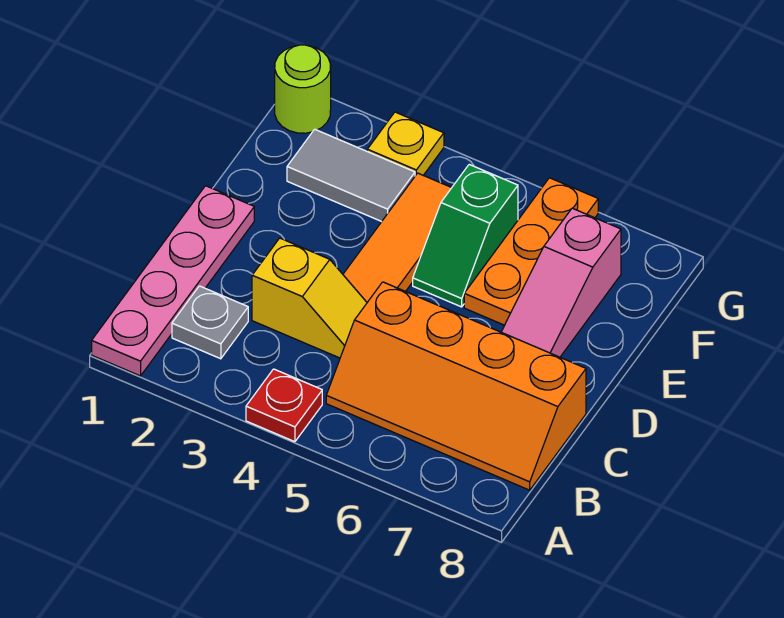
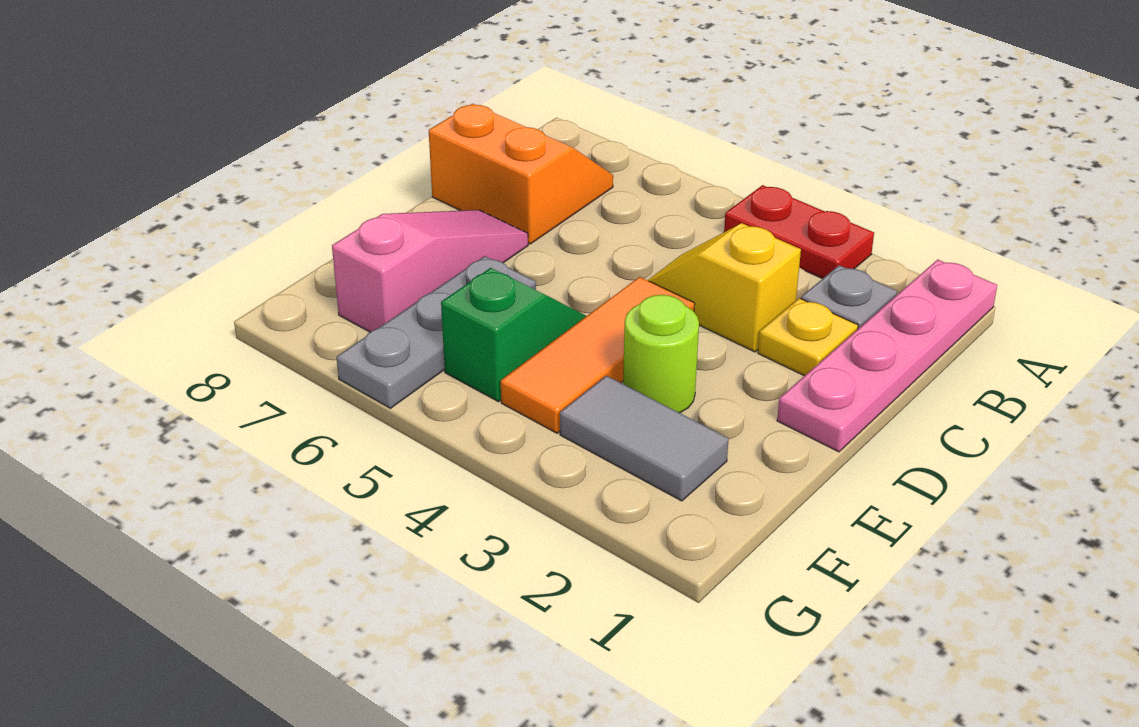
red plate A4 level 1 -> red plate A3:A4 level 1
orange slope B5:C8 level 1 top C -> orange slope B7:C8 level 1 top C
orange plate E6:G6 level 1 -> grey plate E6:G6 level 1
lime round brick G1 level 1 -> lime round brick E3 level 1
yellow plate G3 level 1 -> yellow plate C2 level 1

